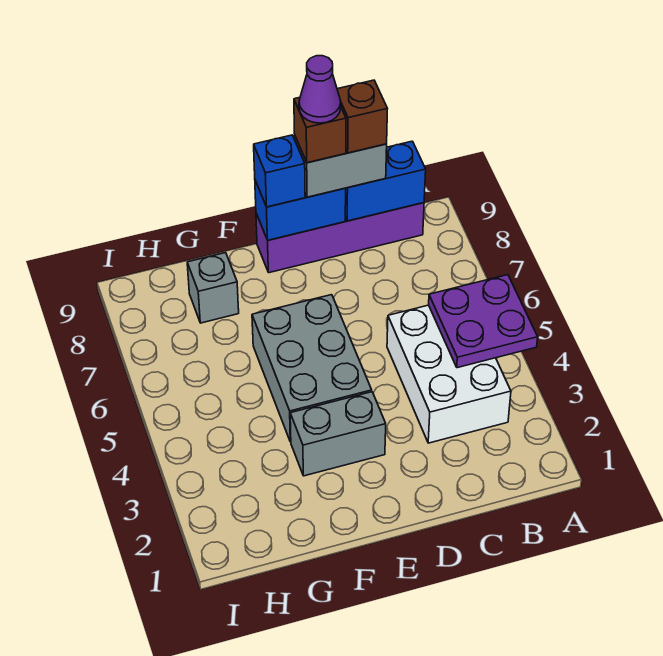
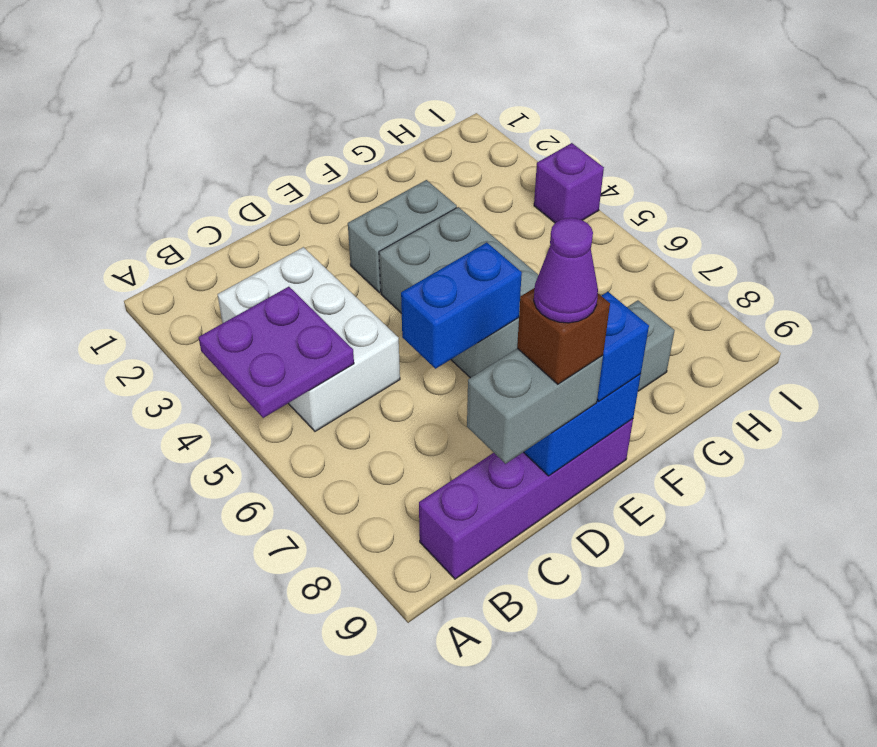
blue brick B9:C9 level 2 -> blue brick D6:E6 level 2
brown brick C9 level 4 -> none
none -> purple brick I4 level 1

